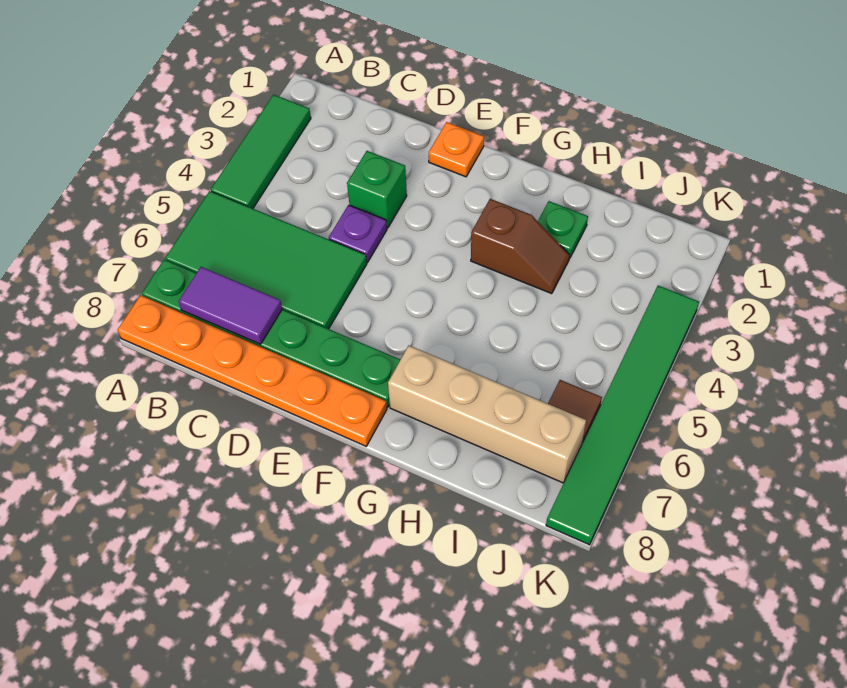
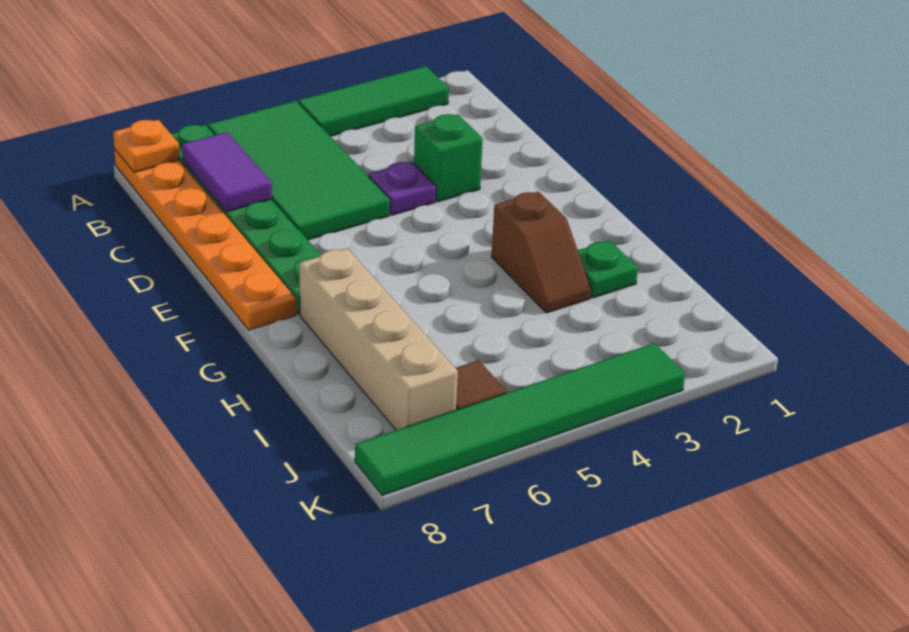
orange plate E1 level 1 -> orange plate A8 level 2

